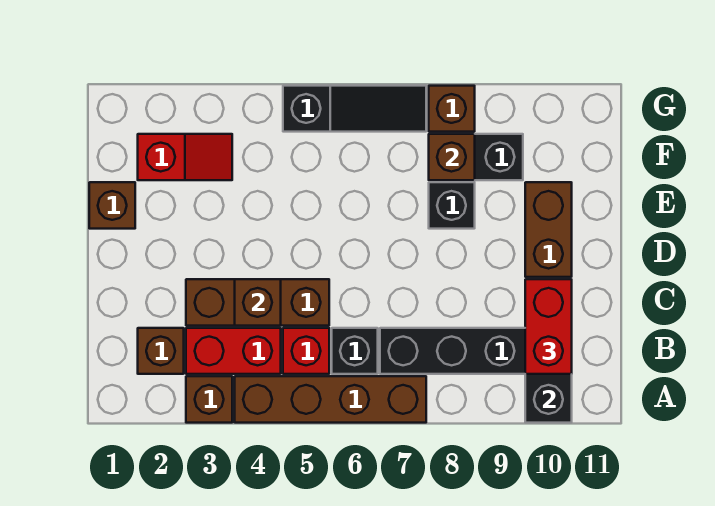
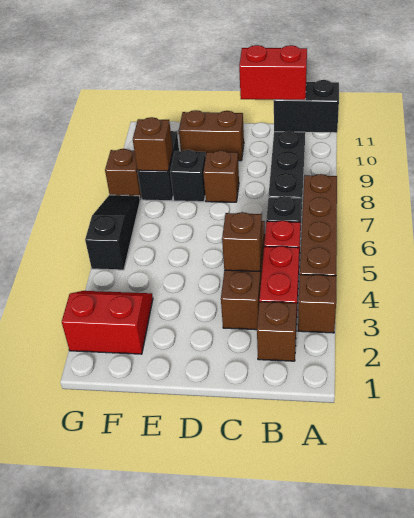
brown brick E1 level 1 -> brown brick D8 level 1
red slope F2:F3 level 1 top 2 -> red slope F2:G3 level 1 top 2

